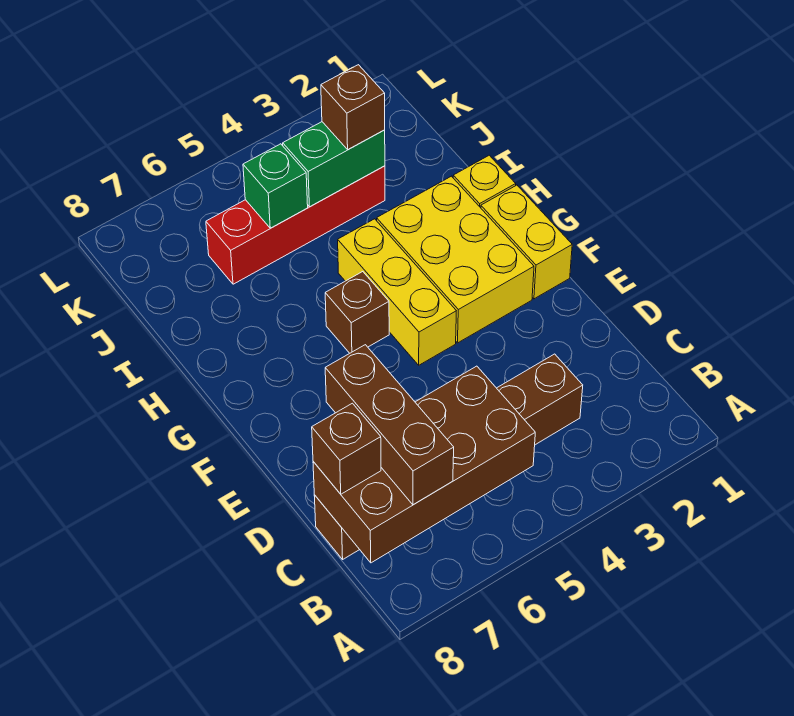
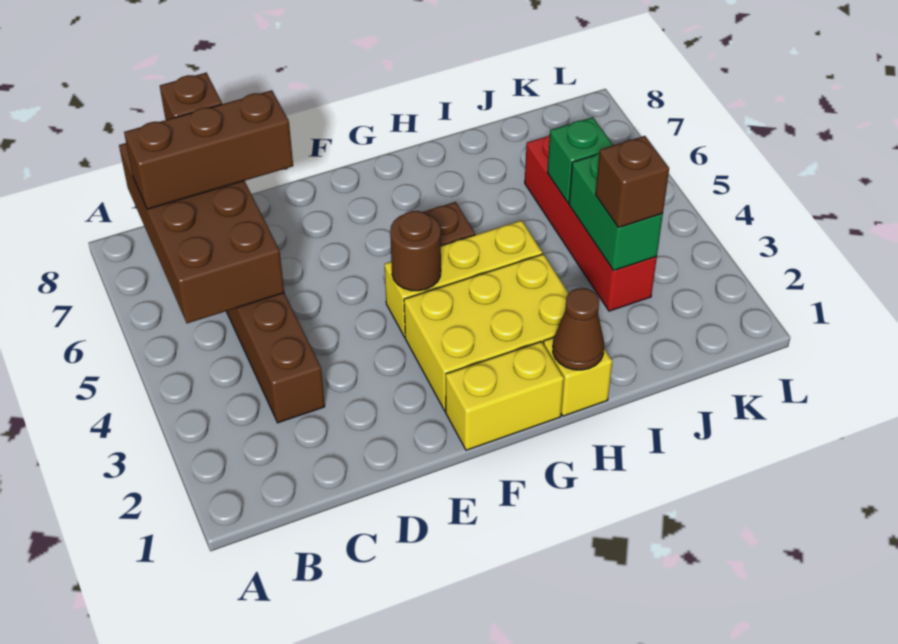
none -> brown round brick F4 level 2
none -> brown cone H1 level 2

